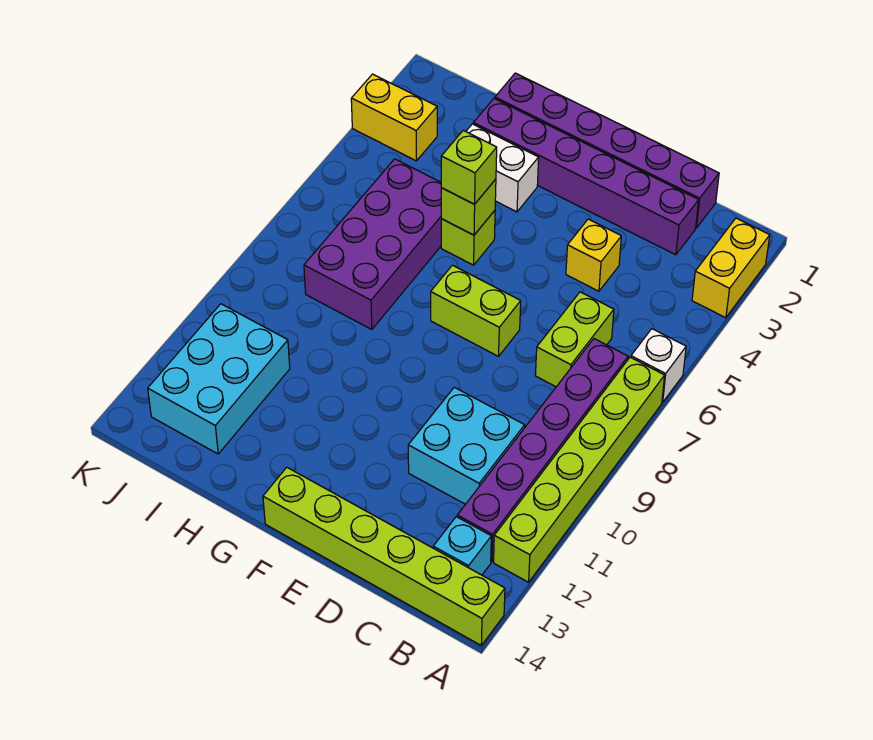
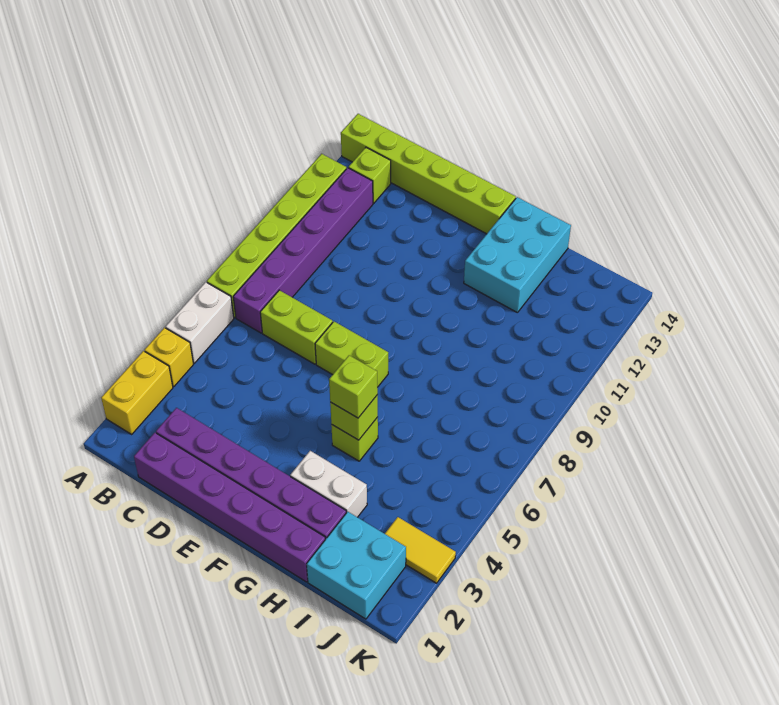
white brick A6 level 1 -> white brick A5:A6 level 1
cyan brick B13 level 1 -> lime brick B13 level 1
lime brick C6:C7 level 1 -> lime brick C7:D7 level 1
cyan brick C10:D11 level 1 -> cyan brick I1:J2 level 1
yellow brick D4 level 1 -> yellow brick A4 level 1
purple brick H5:I8 level 1 -> none
cyan brick I11:J13 level 1 -> cyan brick G12:H14 level 1
yellow brick J3:K3 level 1 -> yellow tile J3:K3 level 1

